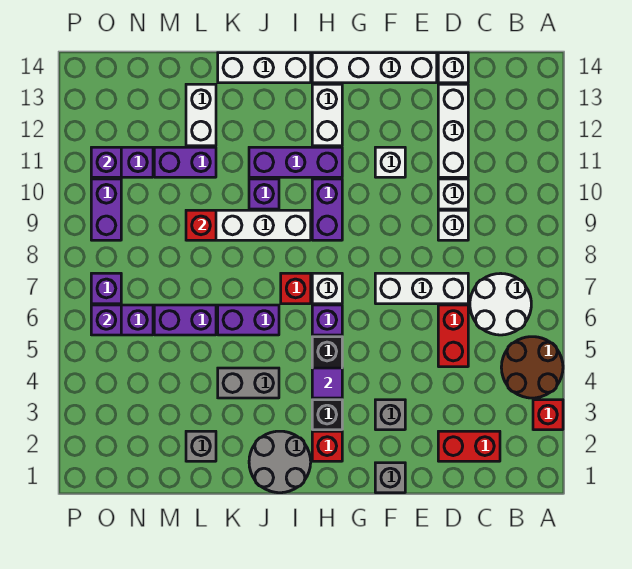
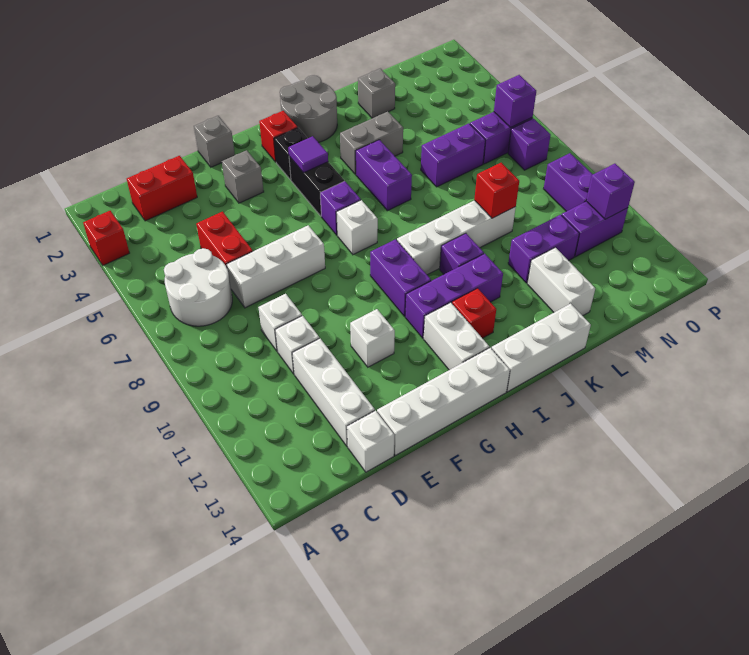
brown round brick A4:B5 level 1 -> none
red brick I7 level 1 -> red brick I12 level 1
purple brick J6:K6 level 1 -> purple brick J5:J6 level 1

